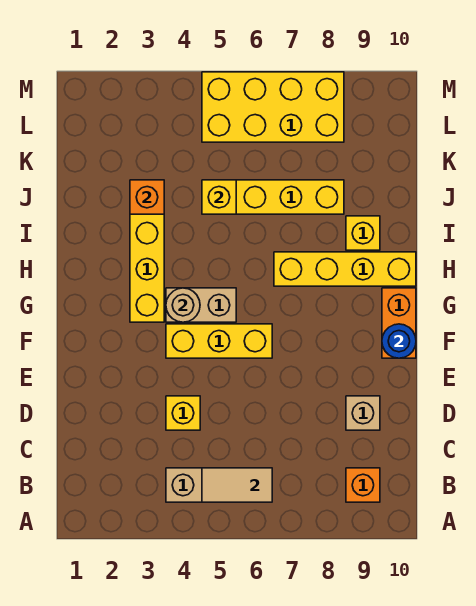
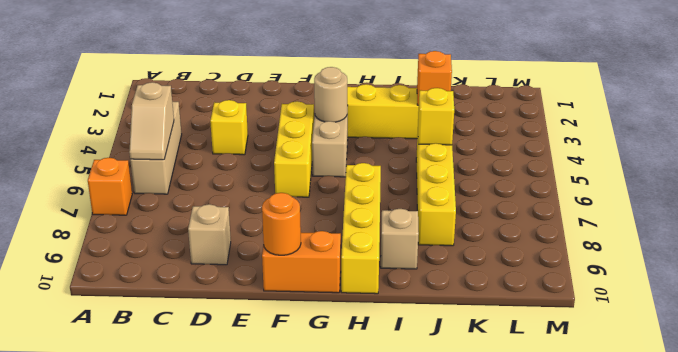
tan tile B5:B6 level 2 -> tan slope B5:B6 level 2 top 5
orange brick B9 level 1 -> orange brick A7 level 1
blue round brick F10 level 2 -> orange round brick F10 level 2
yellow brick I9 level 1 -> tan brick I9 level 1
yellow brick L5:M8 level 1 -> none

